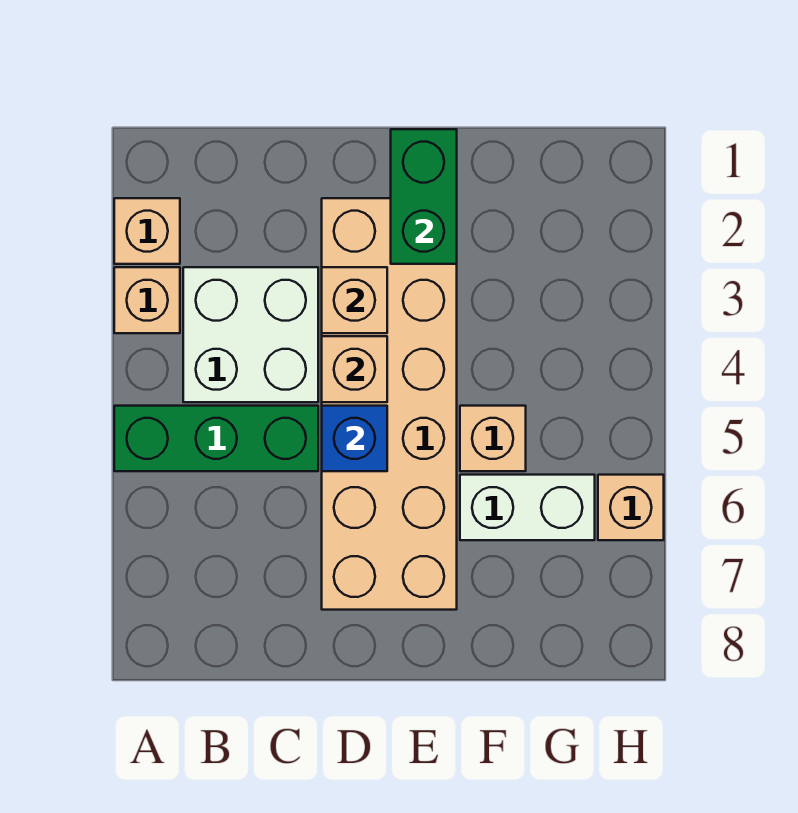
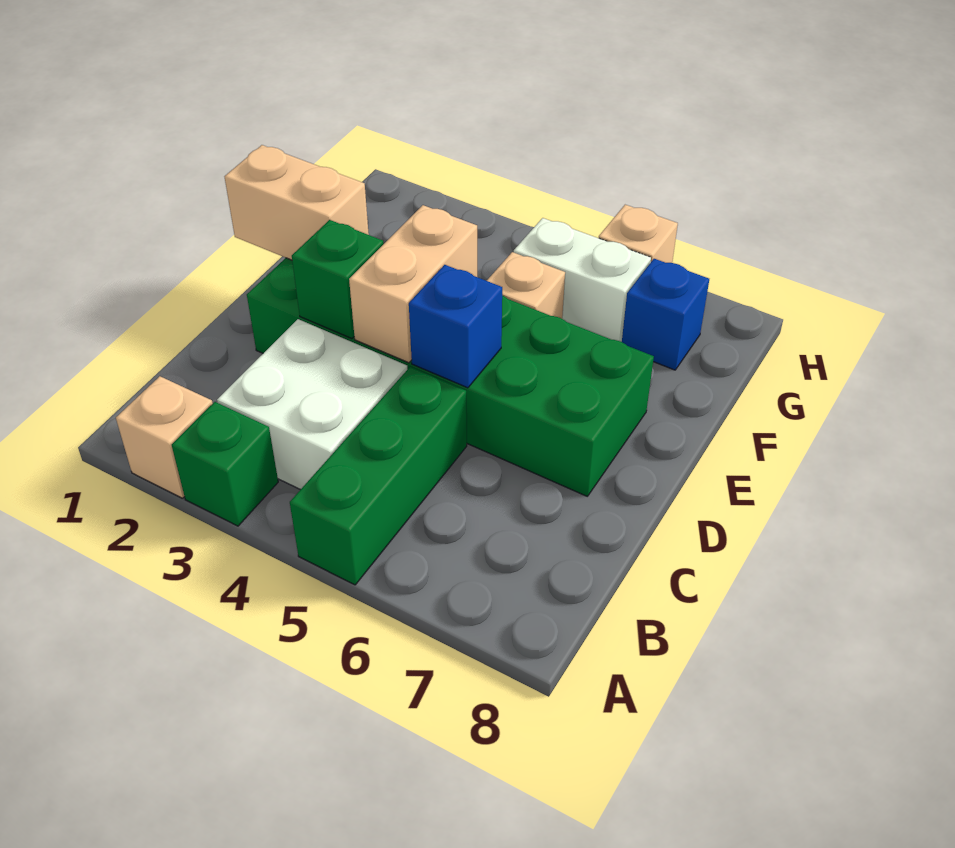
tan brick A3 level 1 -> green brick A3 level 1
tan brick D2:E7 level 1 -> green brick D2:E7 level 1
tan brick D3 level 2 -> green brick D3 level 2
tan brick D4 level 2 -> tan brick D4:E4 level 2
green brick E1:E2 level 2 -> tan brick E1:E2 level 2
white brick F6:G6 level 1 -> white brick G5:G6 level 1
none -> blue brick G7 level 1

